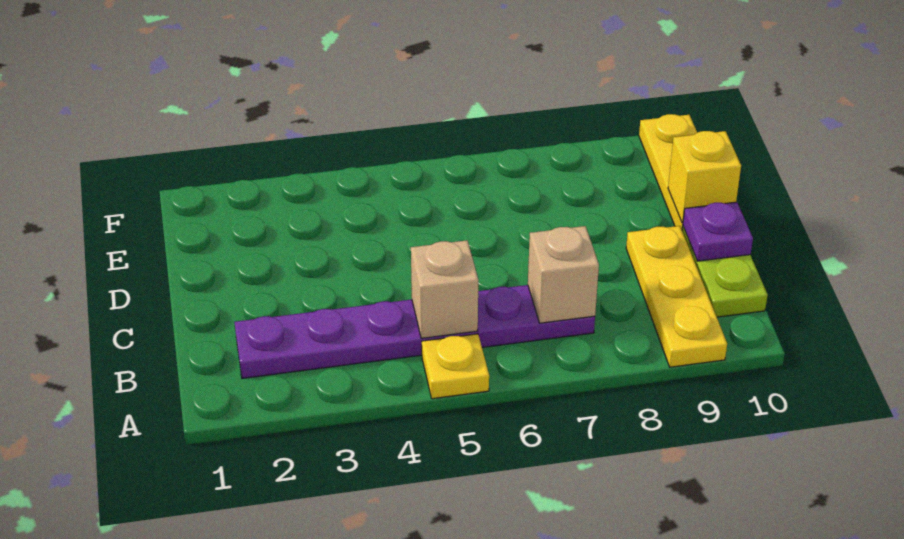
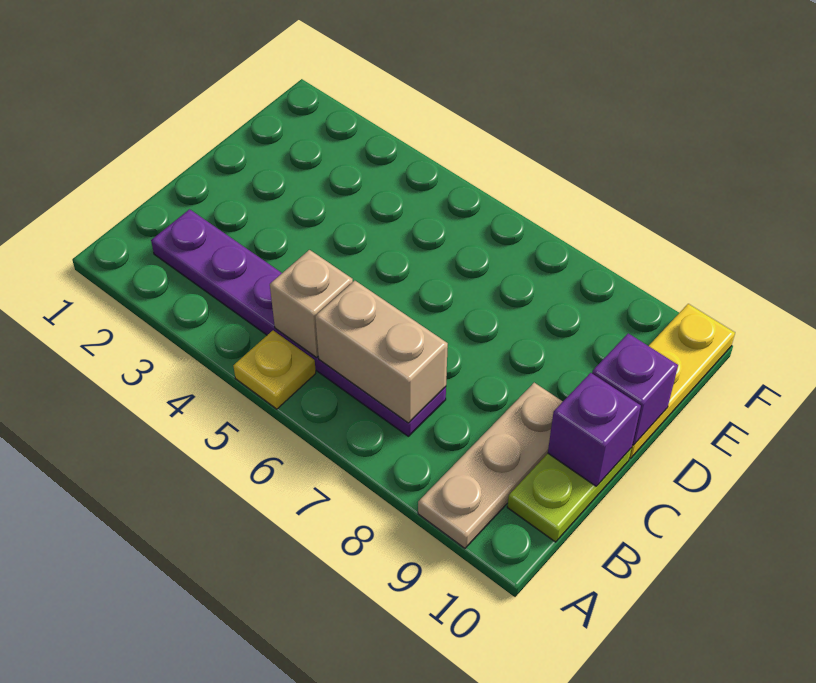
yellow plate A9:C9 level 1 -> tan plate A9:C9 level 1
tan brick B7 level 2 -> tan brick B6:B7 level 2
purple plate C10 level 2 -> purple brick C10 level 2
yellow brick D10 level 2 -> purple brick D10 level 2

